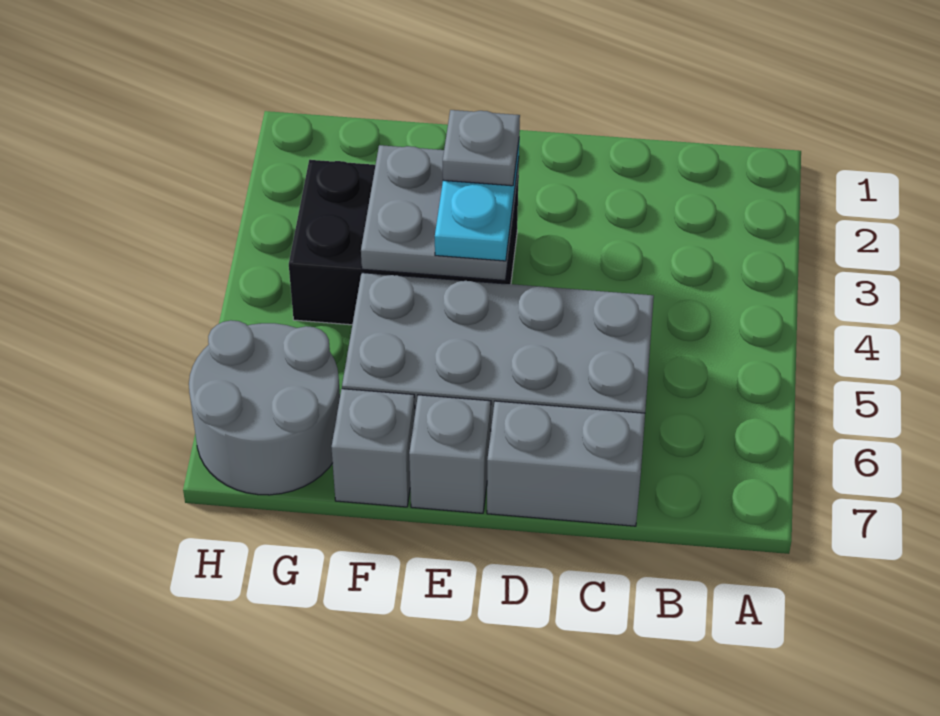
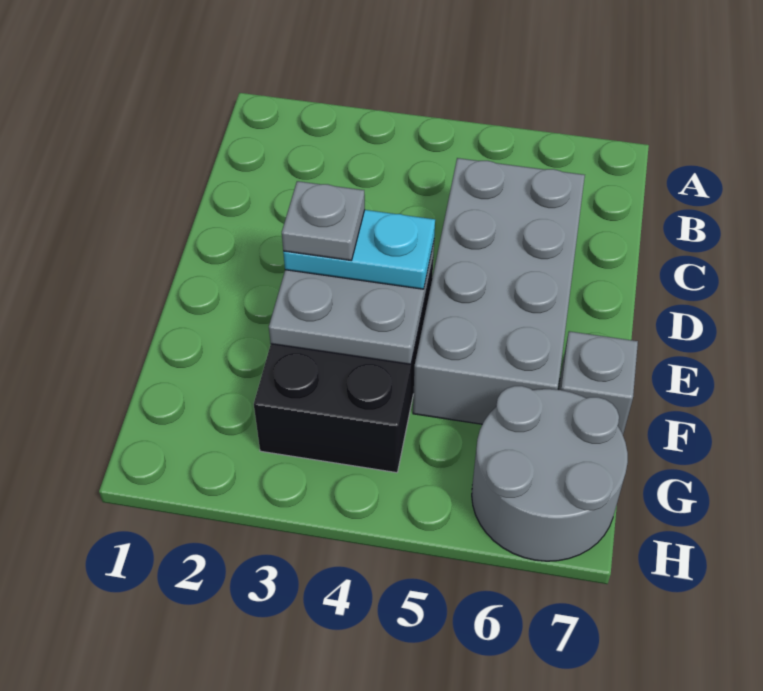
grey brick C7:D7 level 1 -> none
grey brick E7 level 1 -> none

